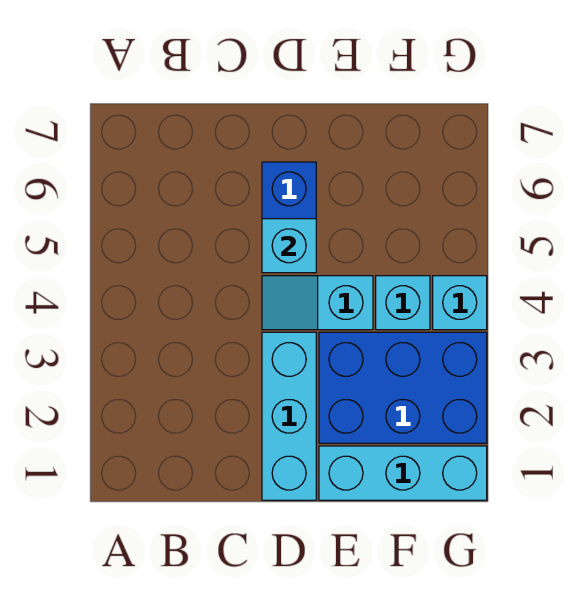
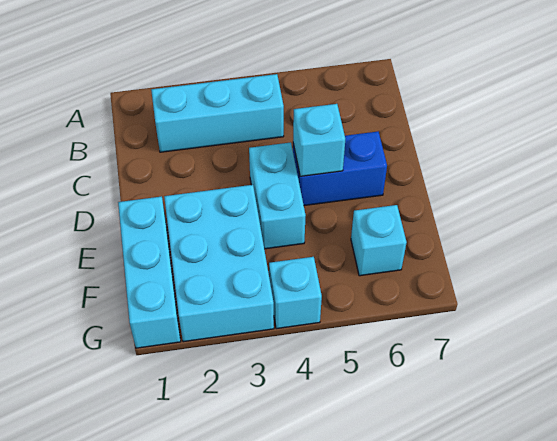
cyan brick D1:D3 level 1 -> cyan brick B2:B4 level 1
cyan slope D4:E4 level 1 top E -> cyan brick D4:E4 level 1
blue brick E2:G3 level 1 -> cyan brick E2:G3 level 1
cyan brick F4 level 1 -> cyan brick F6 level 1

